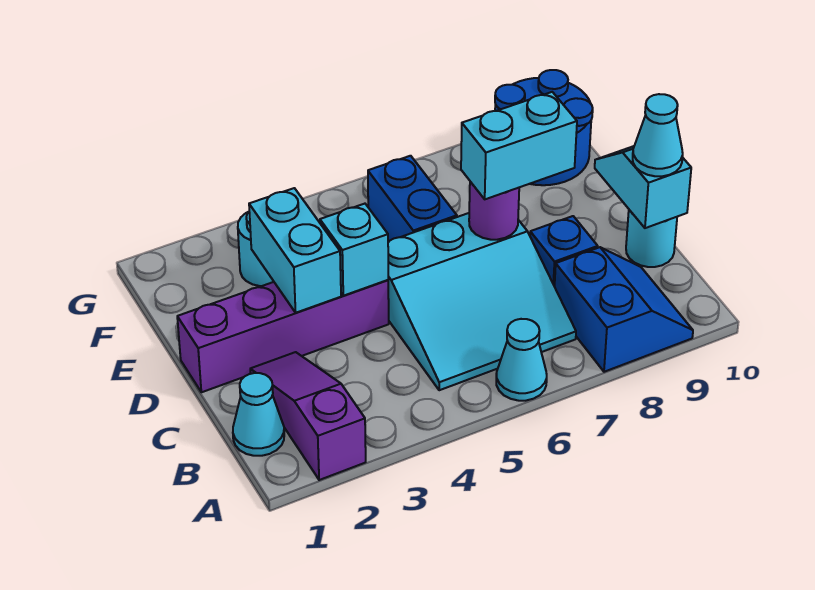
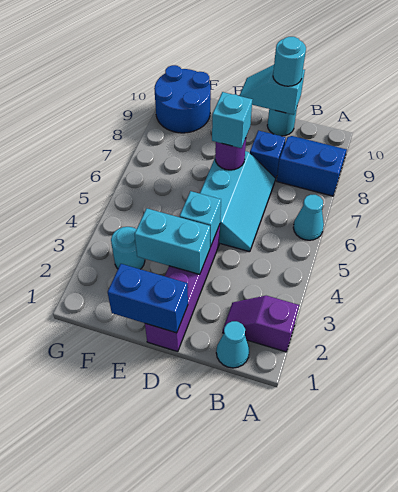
purple slope A2:C2 level 1 top A -> purple slope A2:B2 level 1 top A
cyan slope B5:D7 level 1 top D -> cyan slope C5:D7 level 1 top D
cyan cone C10 level 3 -> cyan round brick C10 level 3
cyan brick D7:D8 level 3 -> cyan brick D7 level 3
blue brick E6:F6 level 1 -> blue brick D1:E1 level 2

